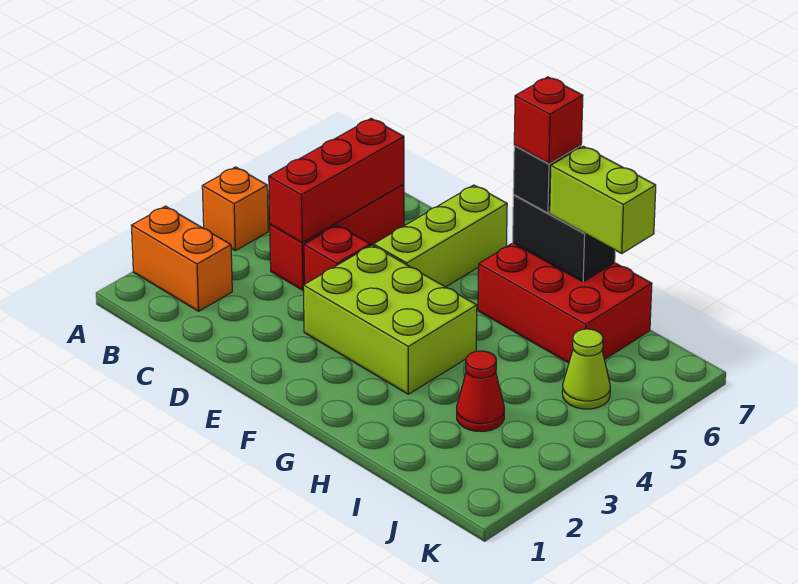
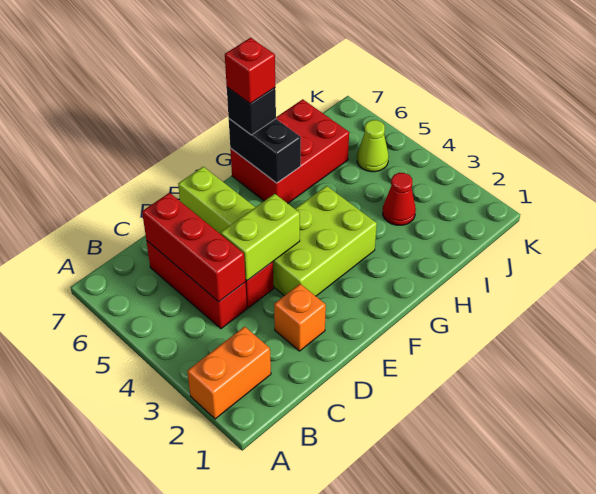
orange brick A4 level 1 -> orange brick D2 level 1
black brick G7:H7 level 2 -> black brick G6:G7 level 2
lime brick H7:I7 level 3 -> lime brick D4:E4 level 2

